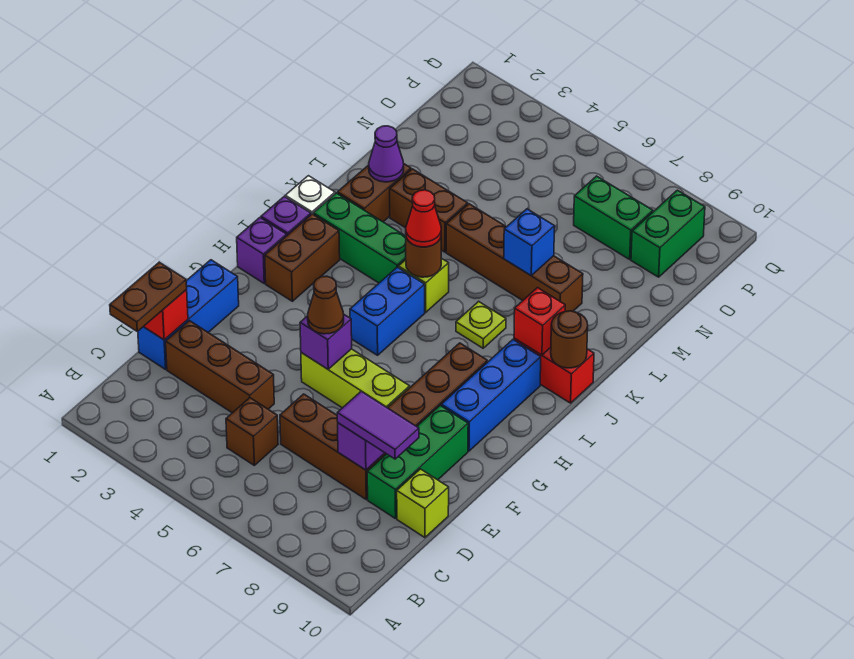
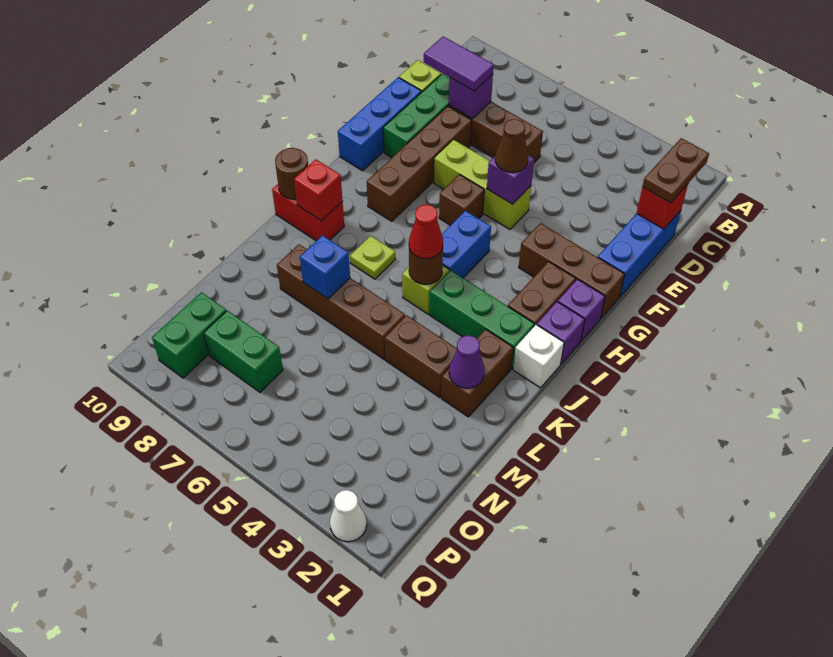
brown brick C5 level 1 -> brown brick G6 level 1
brown brick D2:D4 level 1 -> brown brick G1:G3 level 1
blue brick G9:I9 level 1 -> blue brick E10:G10 level 1
none -> white cone Q2 level 1

